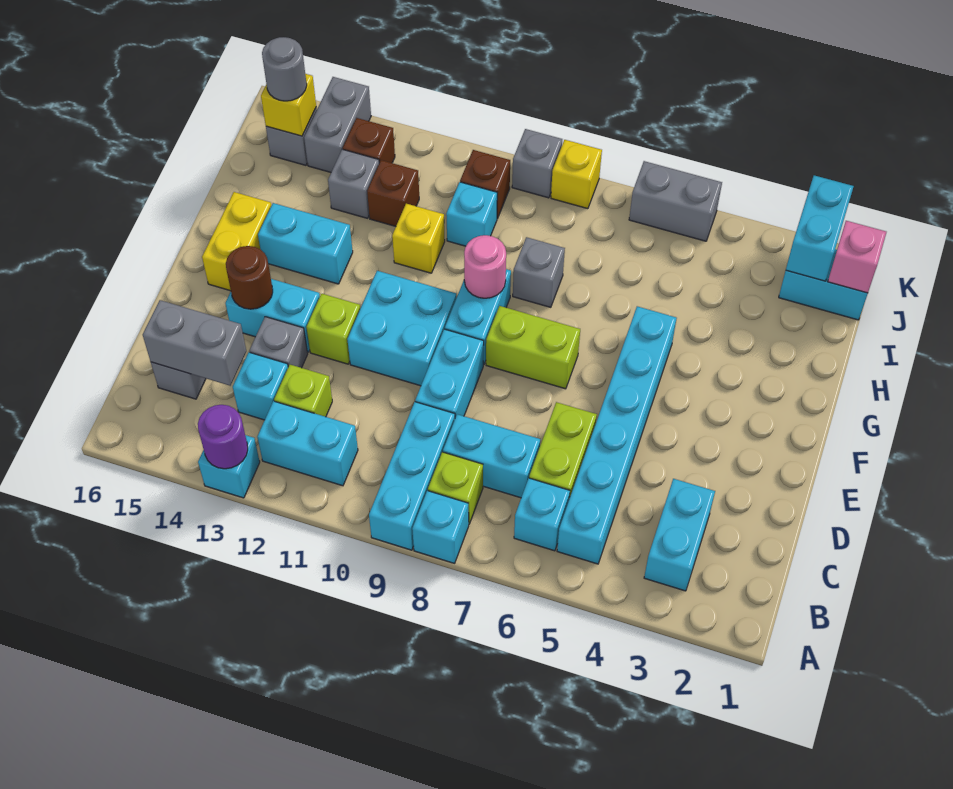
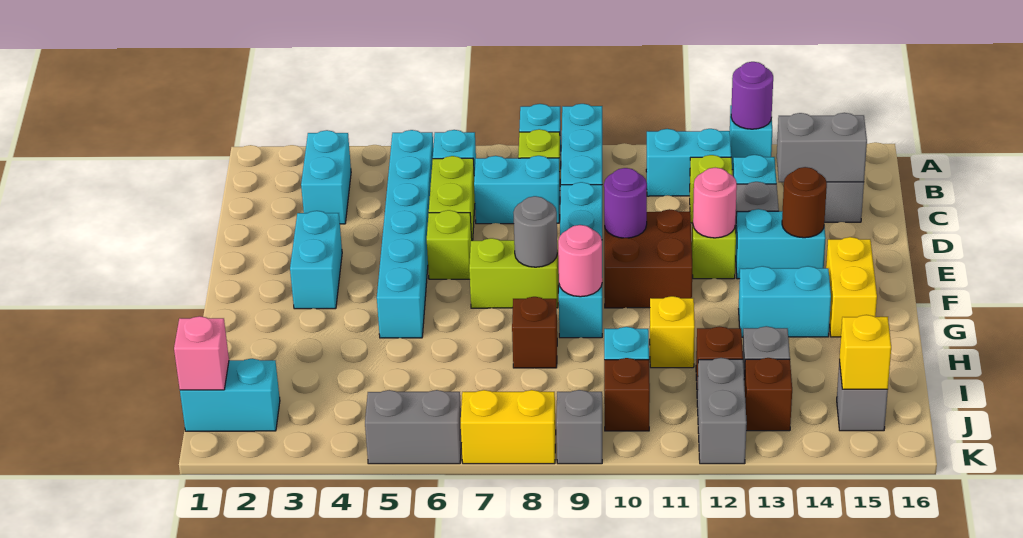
none -> lime brick E6 level 1
cyan brick E10:F11 level 1 -> brown brick E10:F11 level 1
none -> purple round brick E10 level 2
none -> pink round brick E12 level 2
grey brick H8 level 1 -> brown brick H8 level 1
cyan brick J2:K2 level 2 -> cyan brick E3:F3 level 1
grey brick J14:K14 level 1 -> grey brick J12:K12 level 1
grey round brick J15 level 3 -> grey round brick F8 level 2
yellow brick K8 level 1 -> yellow brick K7:K8 level 1

